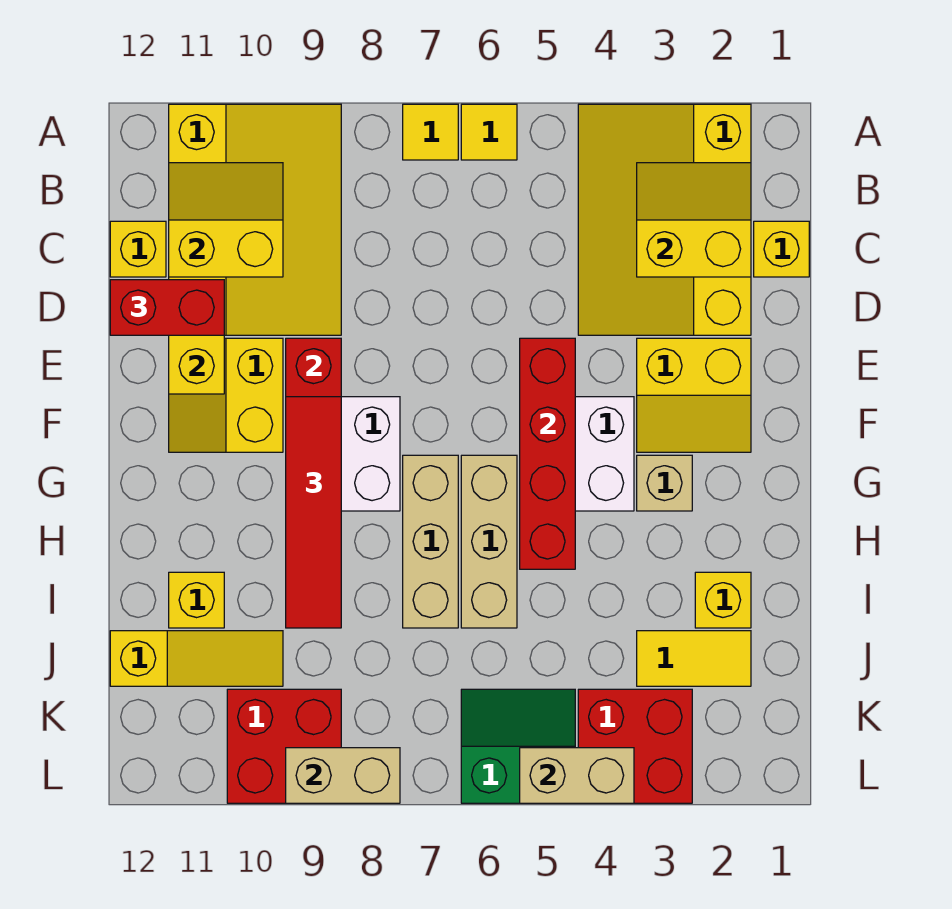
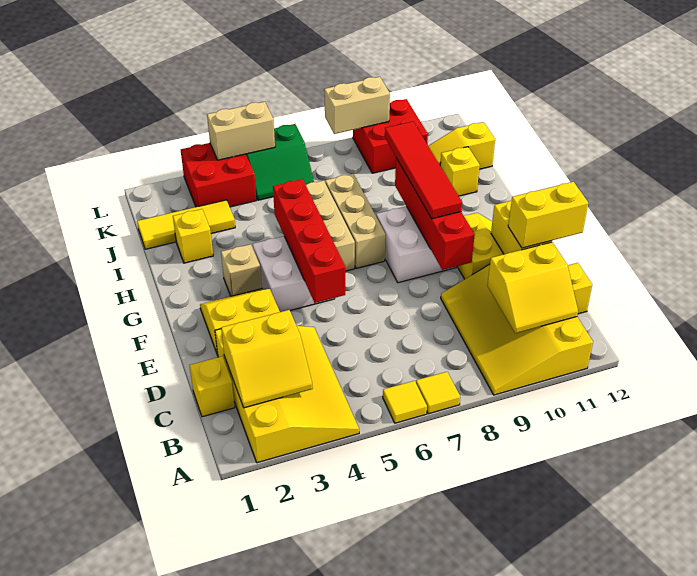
red brick D11:D12 level 3 -> yellow brick D11:D12 level 3
yellow tile J2:J3 level 1 -> yellow tile J1:J3 level 1

